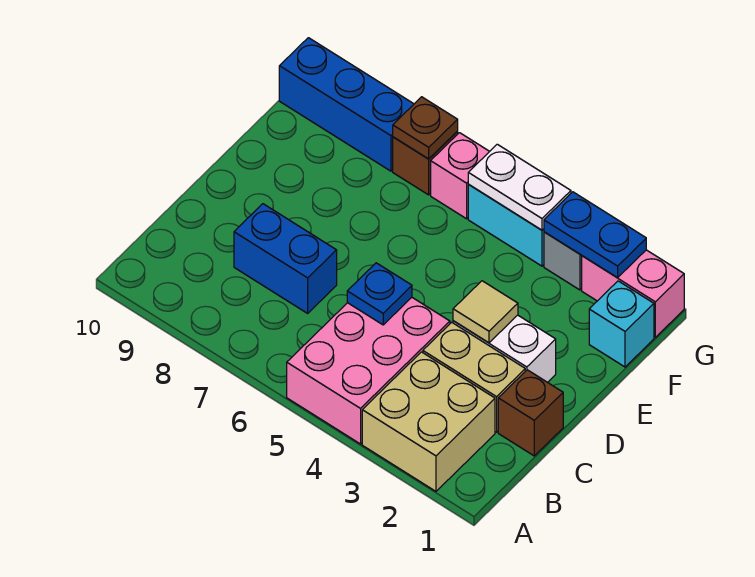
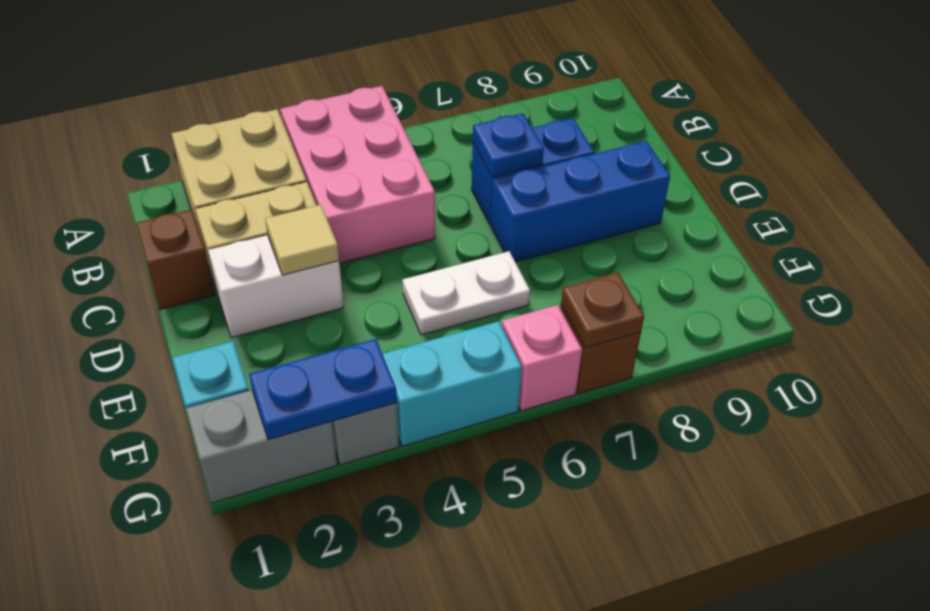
blue plate C5 level 2 -> blue plate C7 level 2
pink brick G1:G2 level 1 -> grey brick G1:G2 level 1
white plate G4:G5 level 2 -> white plate E5:E6 level 1
blue brick G8:G10 level 1 -> blue brick D7:D9 level 1

